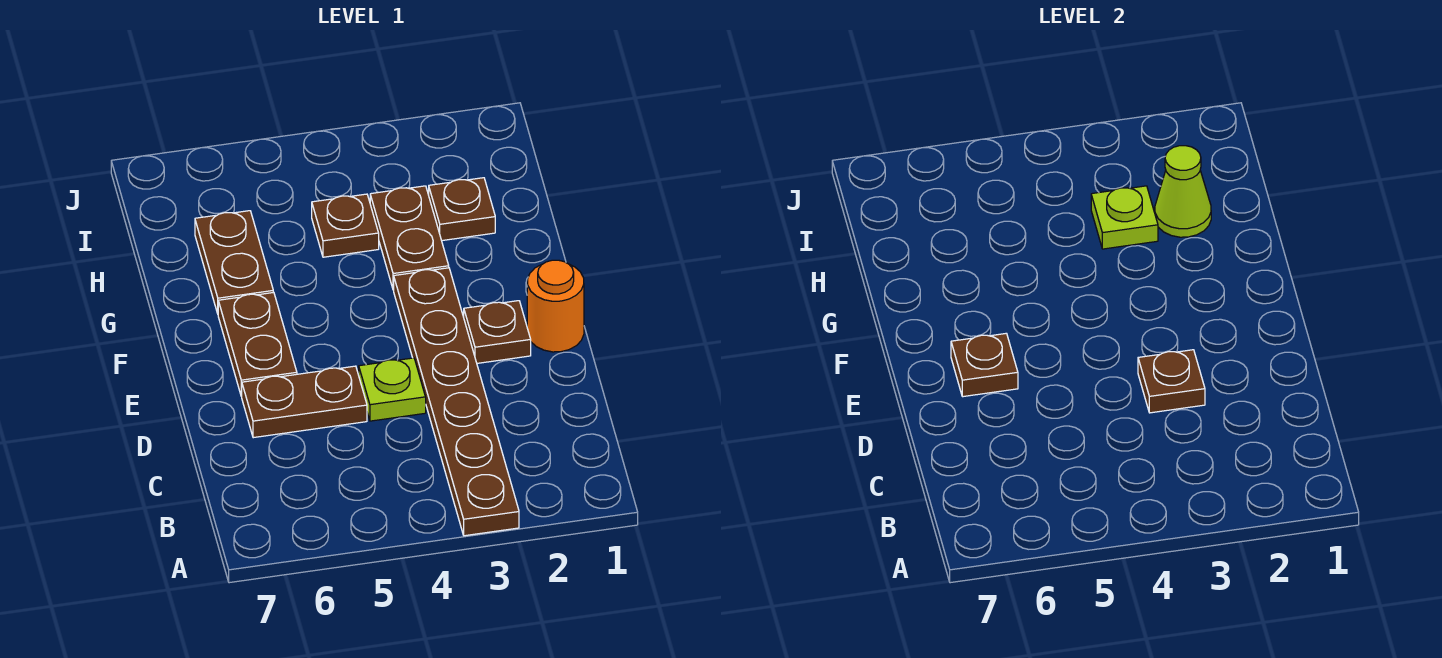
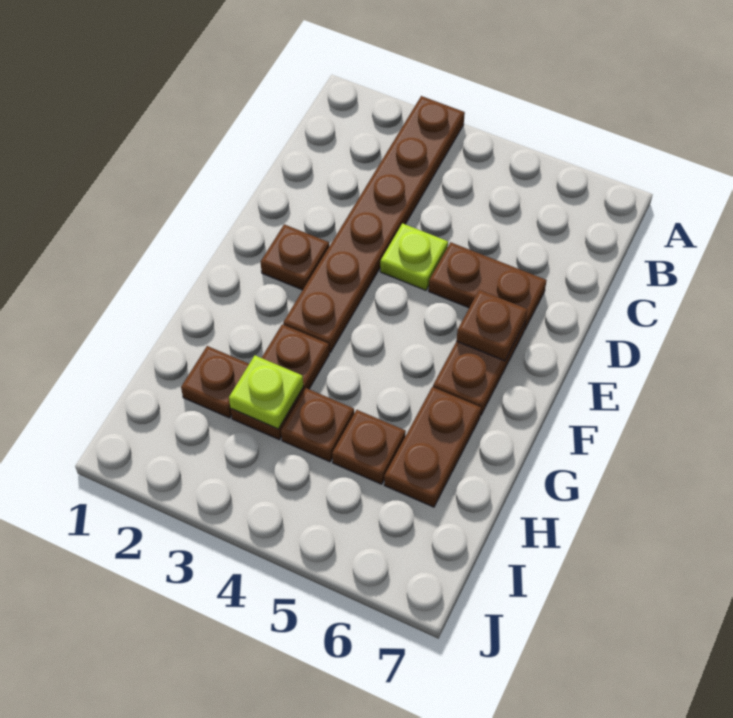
brown plate D3 level 2 -> brown plate H5 level 1
orange round brick E1 level 1 -> none
lime cone H2 level 2 -> none

